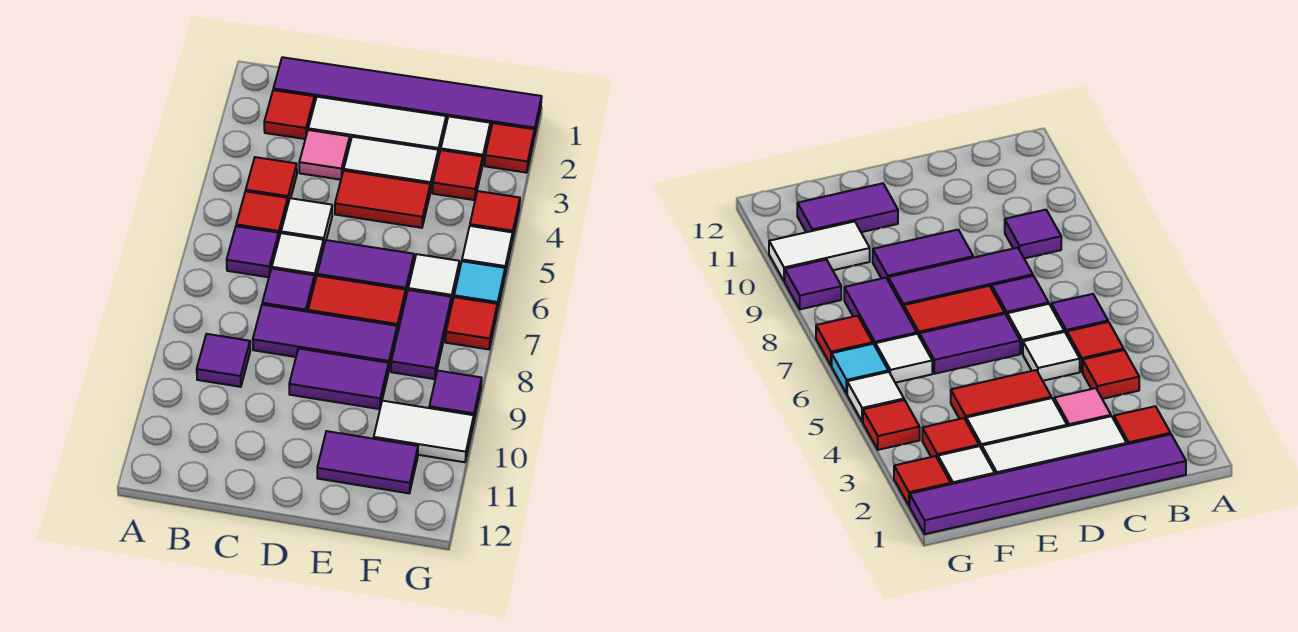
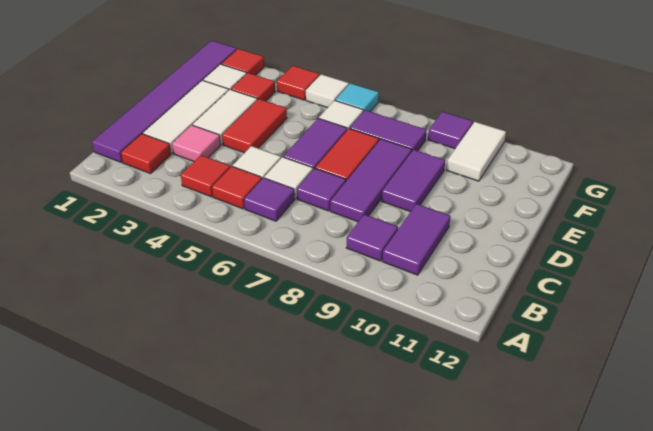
purple tile E11:F11 level 1 -> purple tile B10:C10 level 1
red tile G7 level 1 -> none

